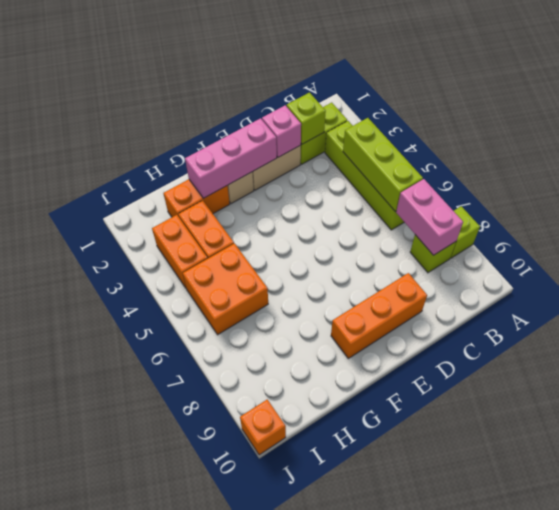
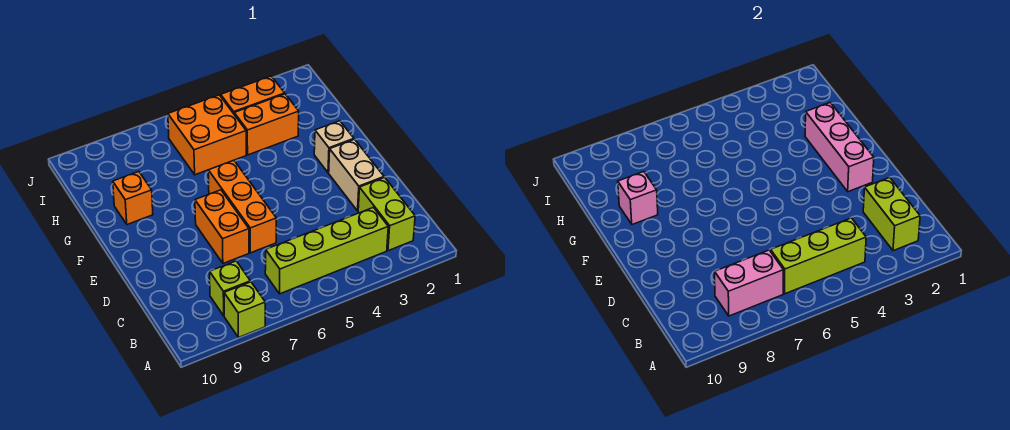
lime brick C2 level 2 -> lime brick B2:C2 level 2
pink brick D2 level 2 -> pink brick G9 level 2
orange brick D9:F9 level 1 -> orange brick D6:F6 level 1
orange brick G2:H2 level 1 -> orange brick D7:E7 level 1
orange brick J10 level 1 -> orange brick G9 level 1

